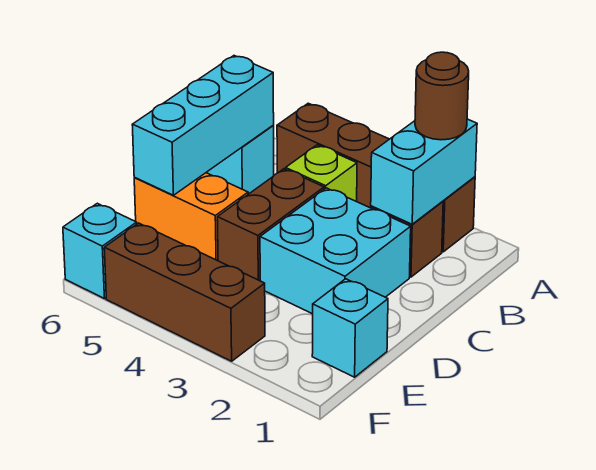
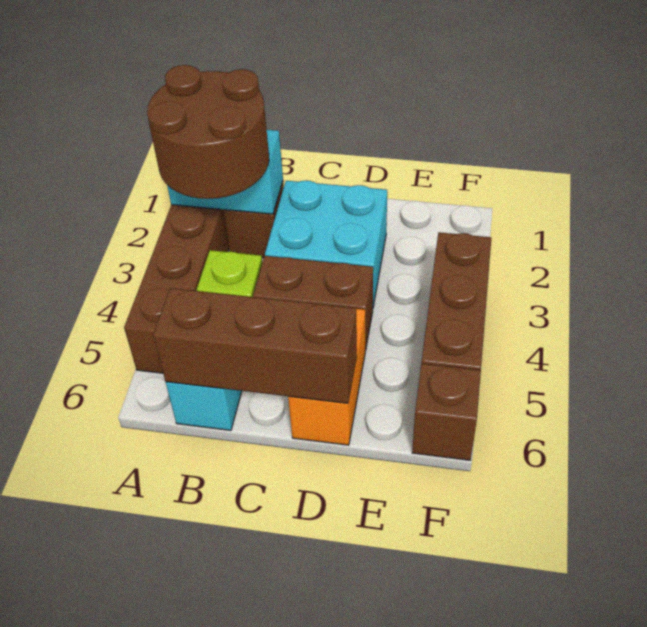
brown round brick A2 level 3 -> brown round brick A2:B3 level 3
cyan brick B6:D6 level 2 -> brown brick B6:D6 level 2
cyan brick E1 level 1 -> none
cyan brick F6 level 1 -> brown brick F6 level 1

